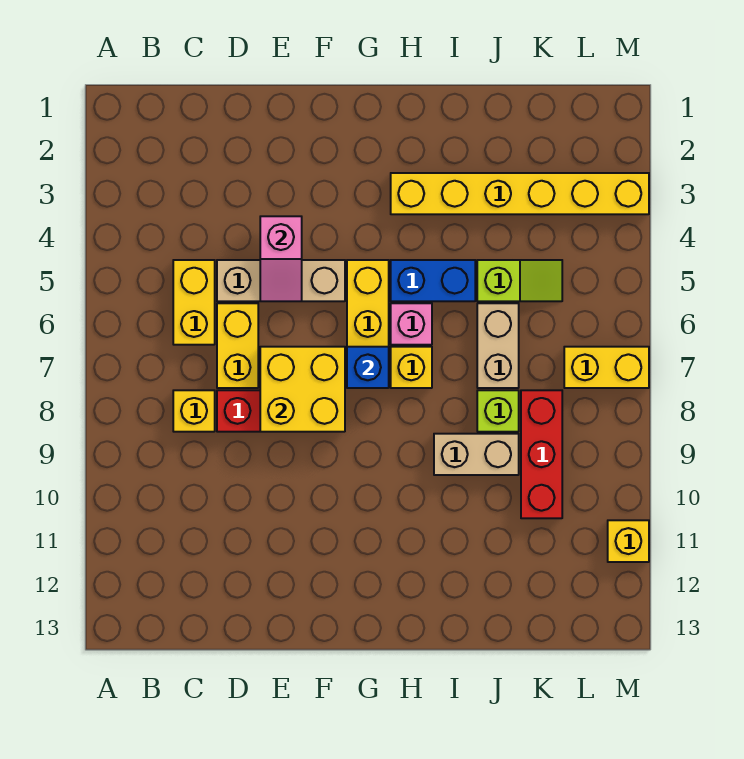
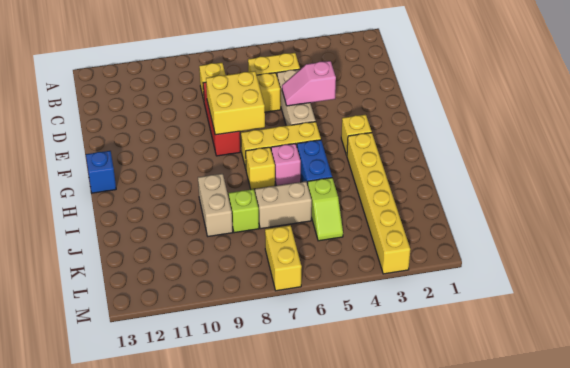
blue brick G7 level 2 -> blue brick G13 level 1
red brick K8:K10 level 1 -> none
yellow brick M11 level 1 -> yellow brick G3 level 1

